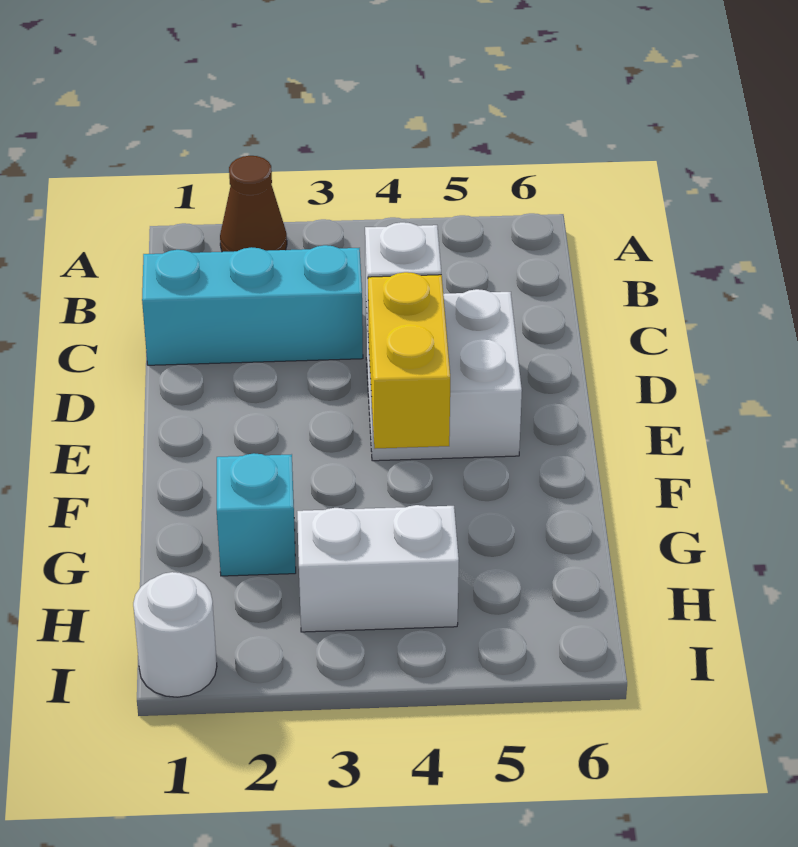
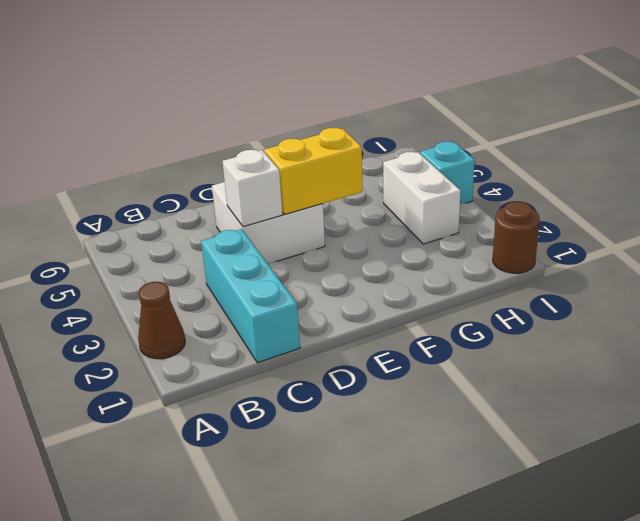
cyan brick G2 level 1 -> cyan brick I4 level 1
white round brick I1 level 1 -> brown round brick I1 level 1

